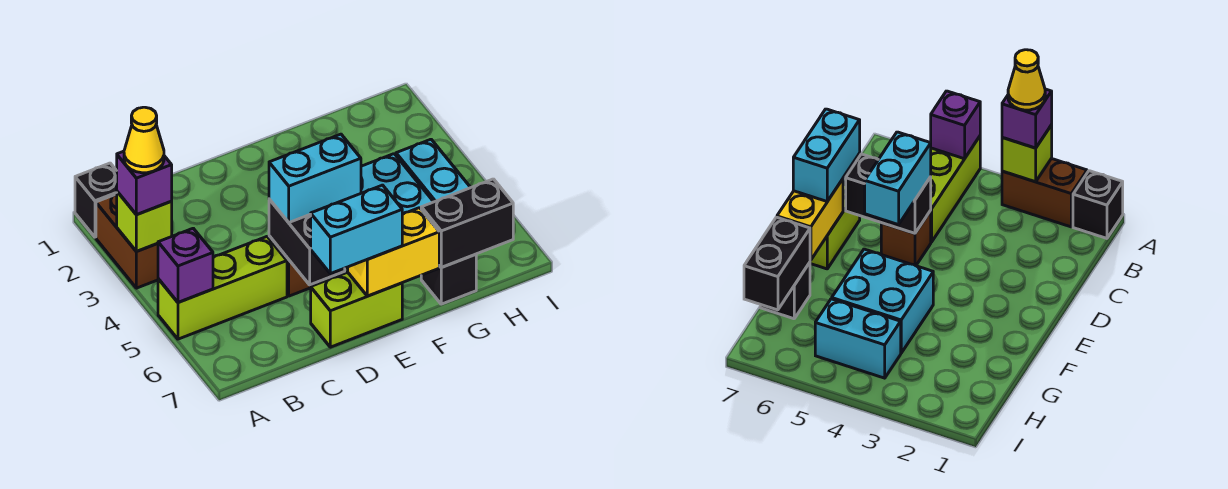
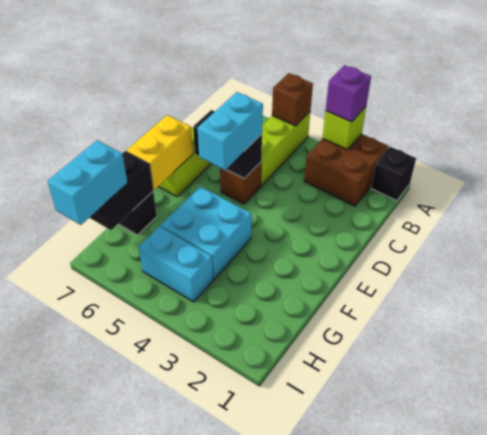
brown brick A2:A3 level 1 -> brown brick A2:B3 level 1
yellow cone A3 level 4 -> none
purple brick A5 level 2 -> brown brick A5 level 2
cyan brick D7:E7 level 3 -> cyan brick H7:I7 level 3

